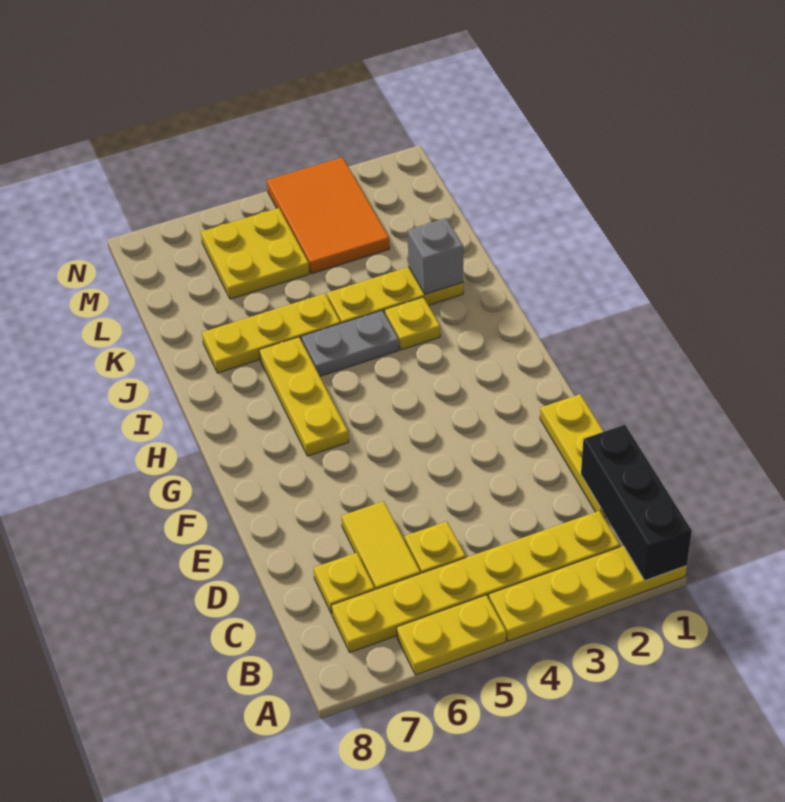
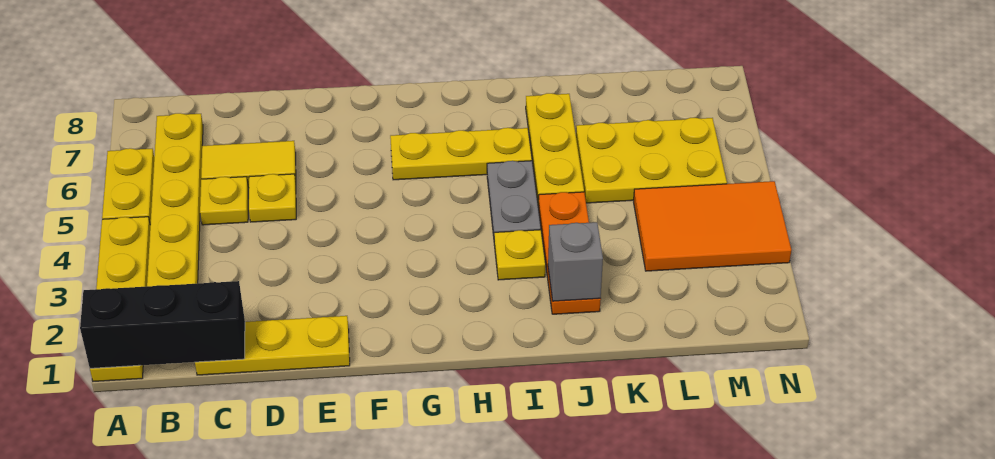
yellow plate C7 level 1 -> yellow plate D5 level 1
yellow plate J2:J4 level 1 -> orange plate J2:J4 level 1
yellow plate L5:M6 level 1 -> yellow plate K5:M6 level 1

